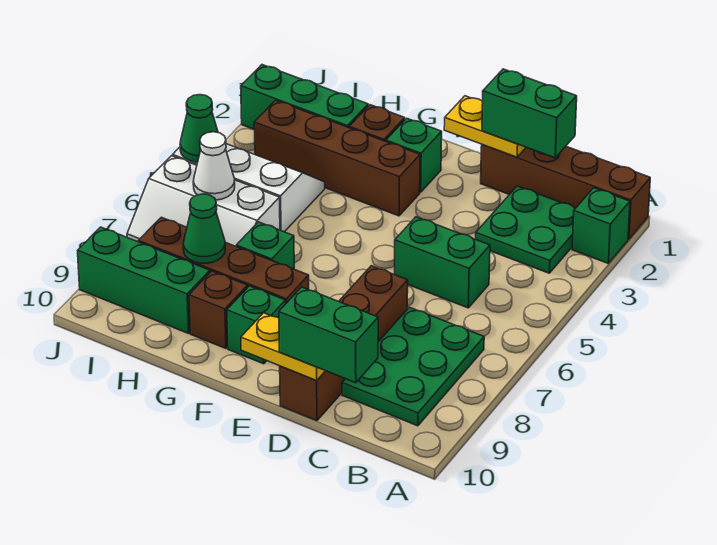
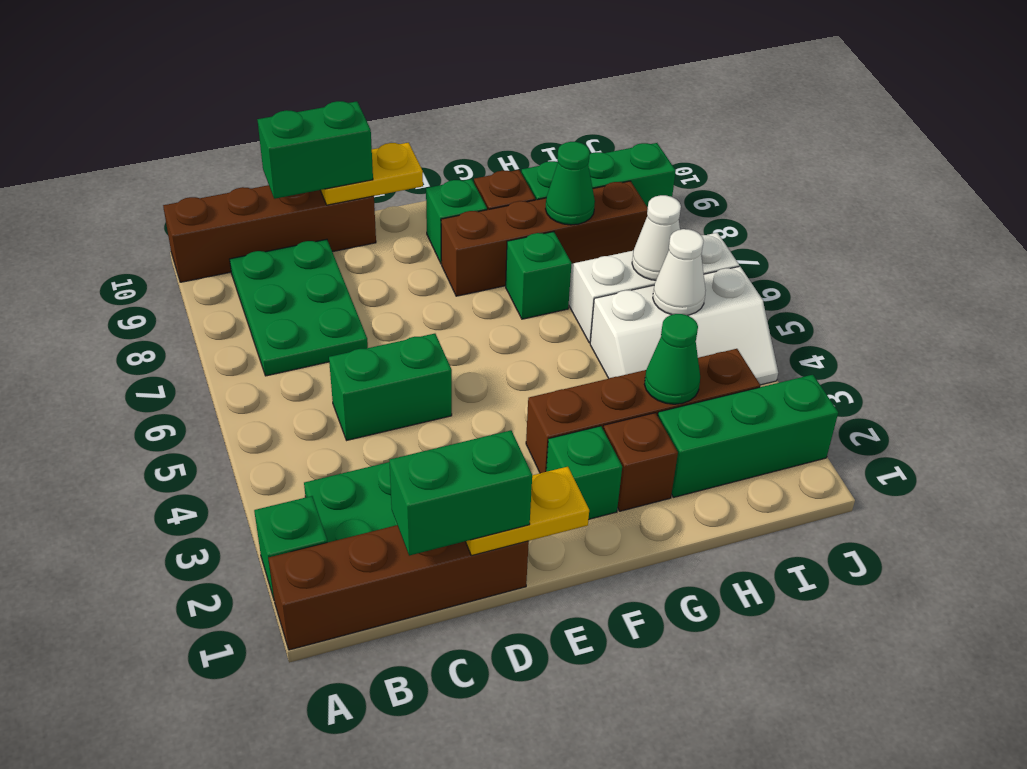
brown brick D7:D10 level 1 -> brown brick A10:D10 level 1
none -> white cone I5 level 2
green cone J5 level 2 -> green cone H3 level 2

